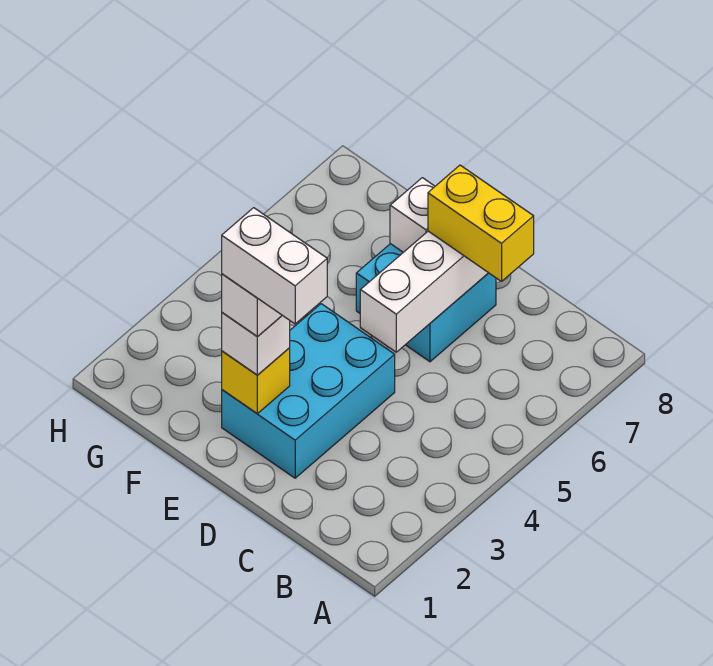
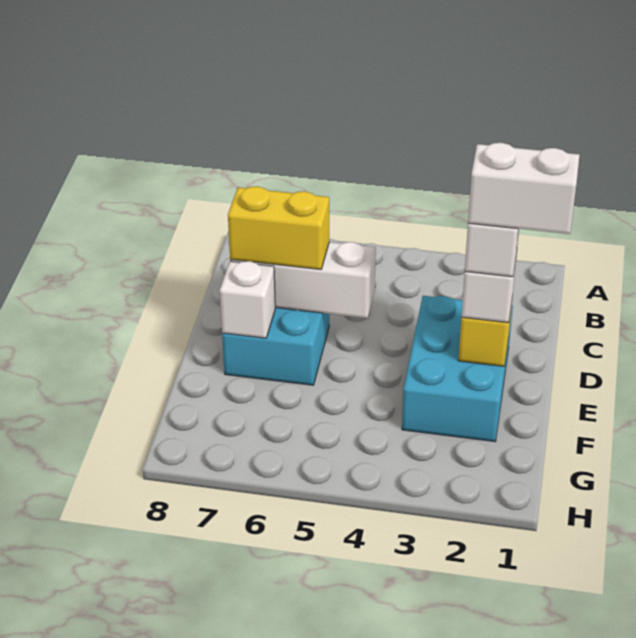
yellow brick C7:D7 level 3 -> yellow brick D6:D7 level 3
cyan brick D2:E4 level 1 -> cyan brick D2:F3 level 1
white brick D2:E2 level 5 -> white brick E1:E2 level 5

